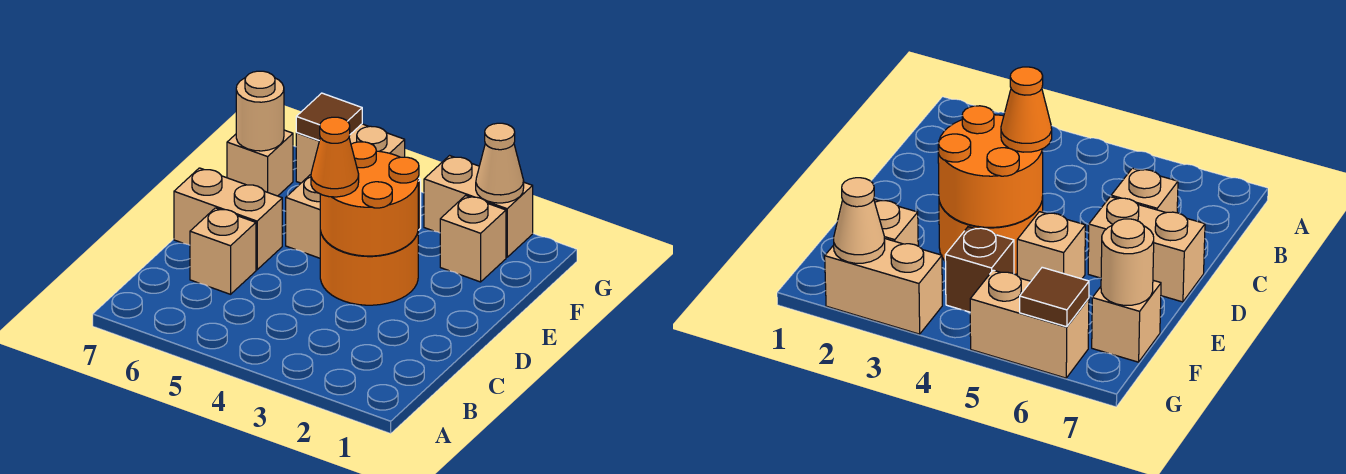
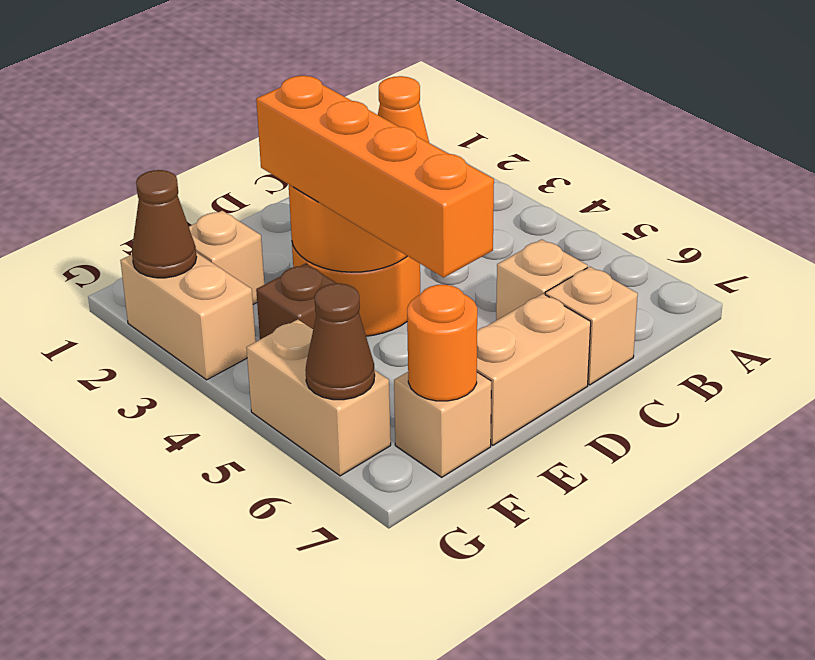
tan brick D6:D7 level 1 -> tan brick D7:E7 level 1
none -> orange brick E3:E6 level 3
tan brick E5 level 1 -> tan brick C7 level 1
tan round brick F7 level 2 -> orange round brick F7 level 2
tan cone G2 level 2 -> brown cone G2 level 2
brown tile G6 level 2 -> brown cone G6 level 2

